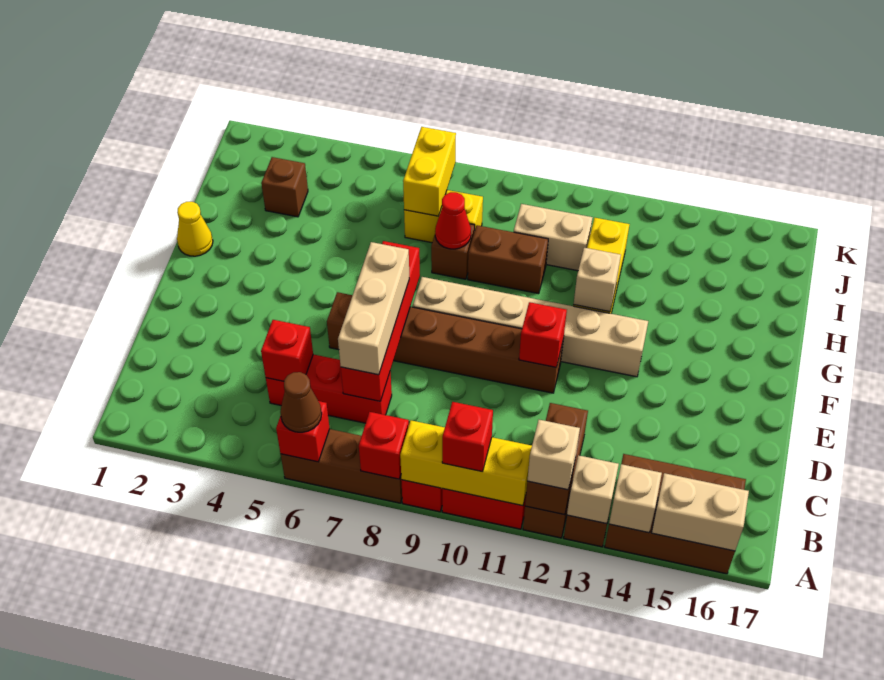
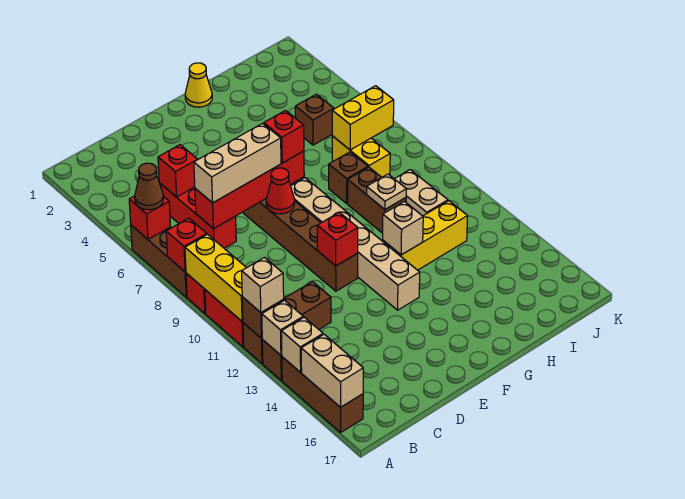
red brick A10 level 3 -> red brick F7 level 3
brown brick A14:B16 level 1 -> brown brick A14:A16 level 1
red cone H8 level 2 -> red cone E8 level 2
none -> tan plate H10 level 2
brown brick I3 level 1 -> brown brick I5 level 1

